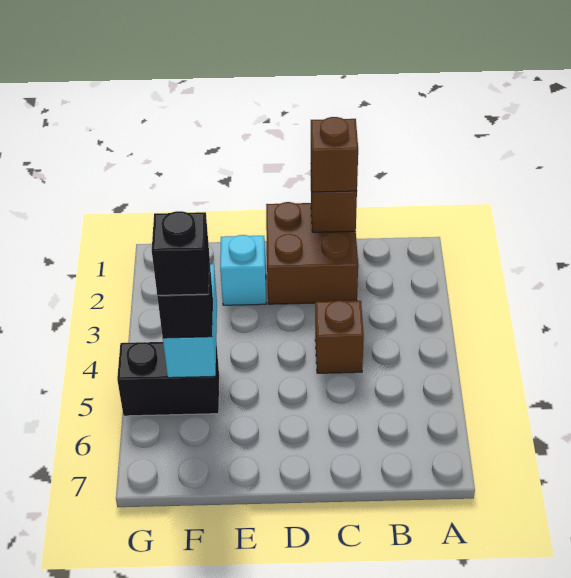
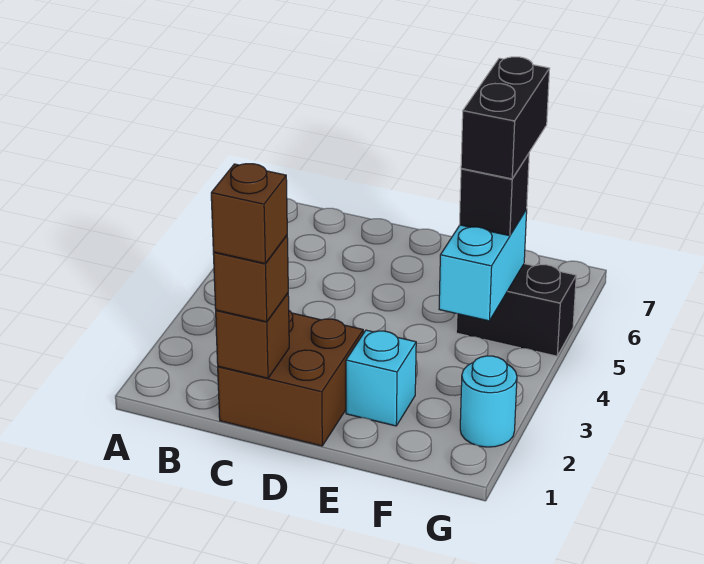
brown brick C4 level 1 -> brown brick C1 level 4
black brick F5 level 4 -> black brick F5:F6 level 4
none -> cyan round brick G2 level 1

